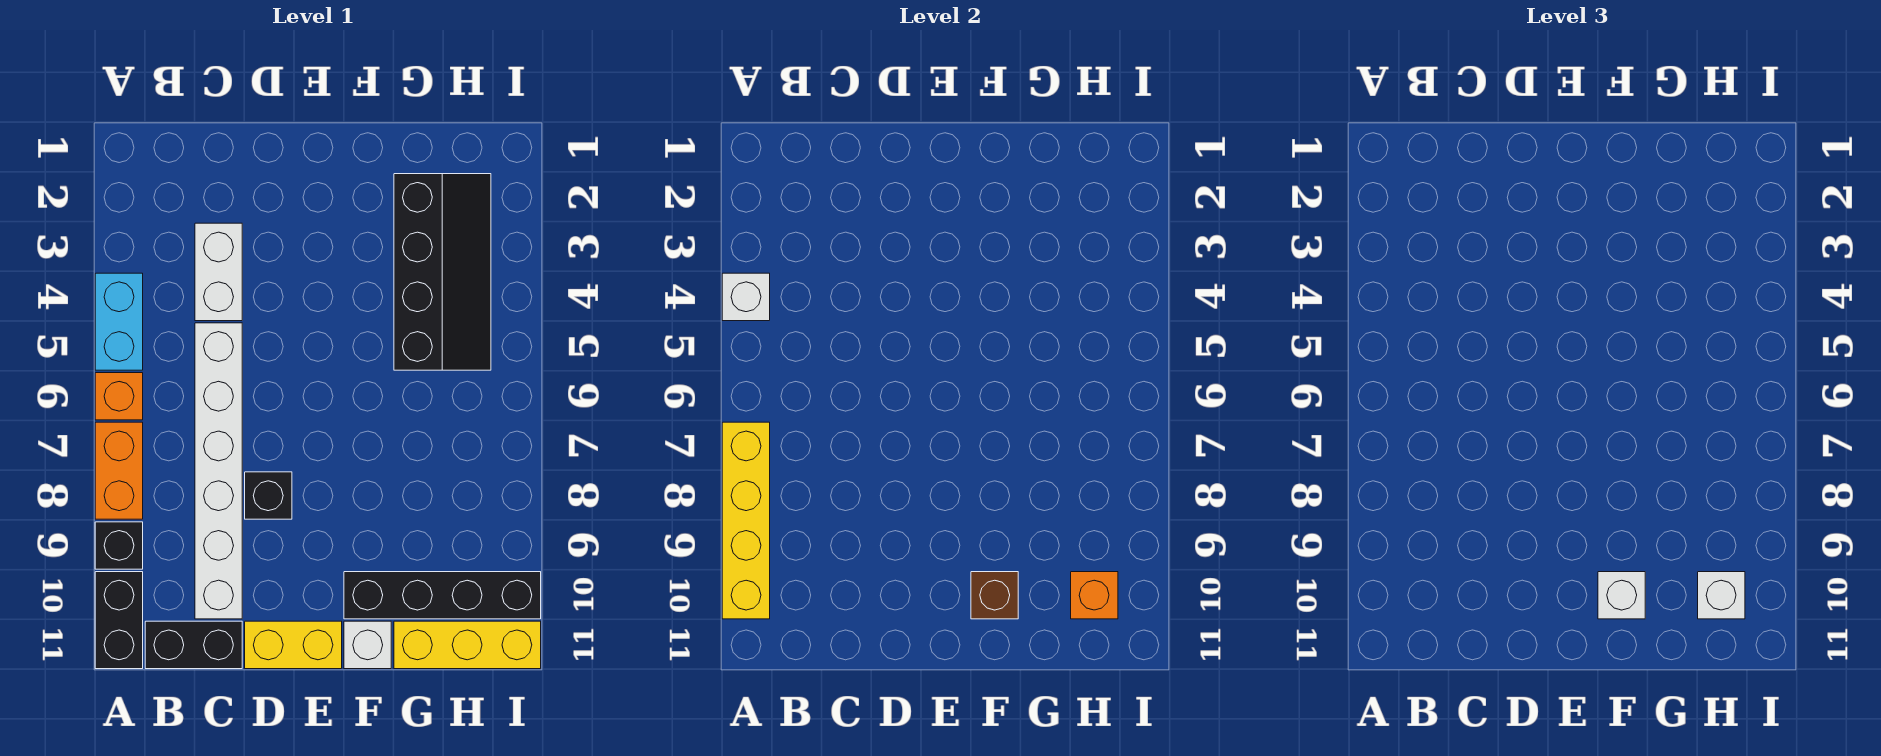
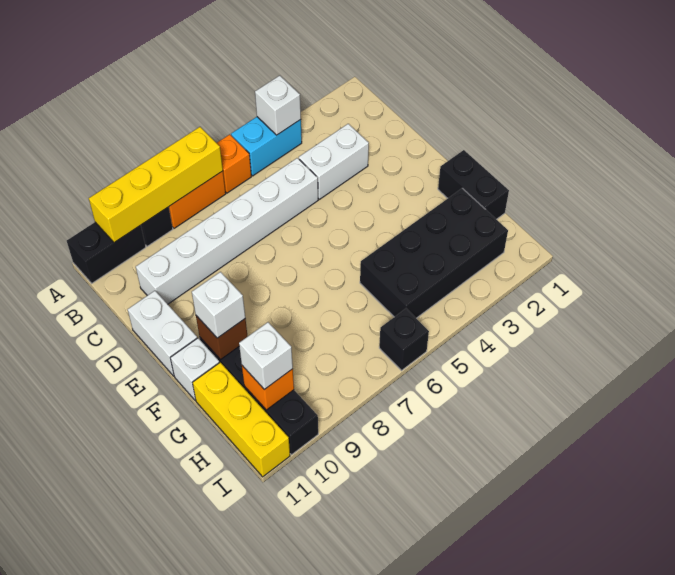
black brick B11:C11 level 1 -> black brick F1:G1 level 1
black brick D8 level 1 -> black brick I6 level 1
yellow brick D11:E11 level 1 -> white brick D11:E11 level 1
black slope G2:H5 level 1 top G -> black brick G2:H5 level 1

